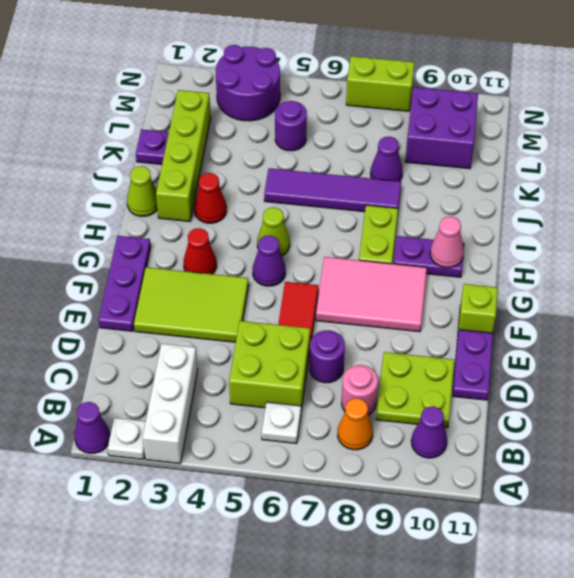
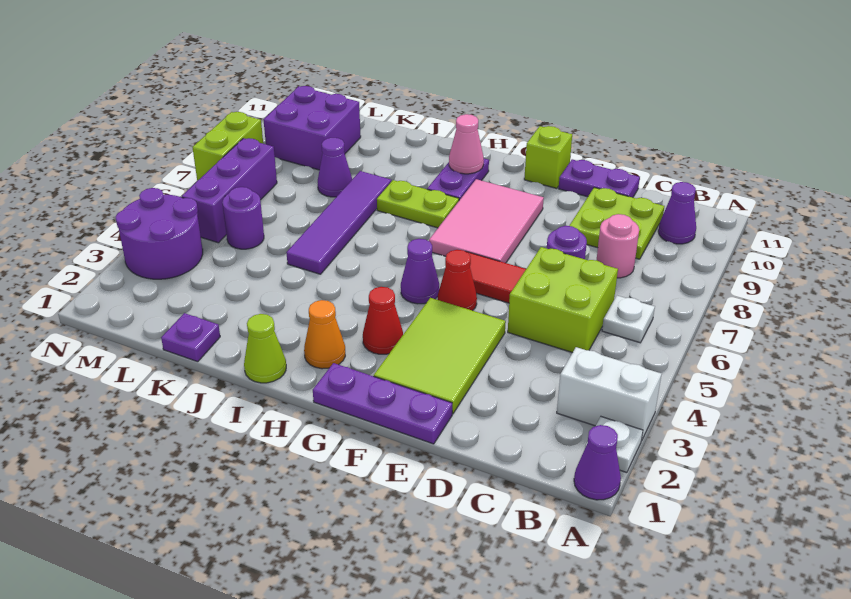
white brick A3:C3 level 1 -> white brick A3:B3 level 1
orange cone B8 level 1 -> orange cone H2 level 1
lime cone H5 level 1 -> none
lime brick I2:L2 level 1 -> none
red cone I3 level 1 -> red cone F5 level 1
none -> purple brick M5:M7 level 1

